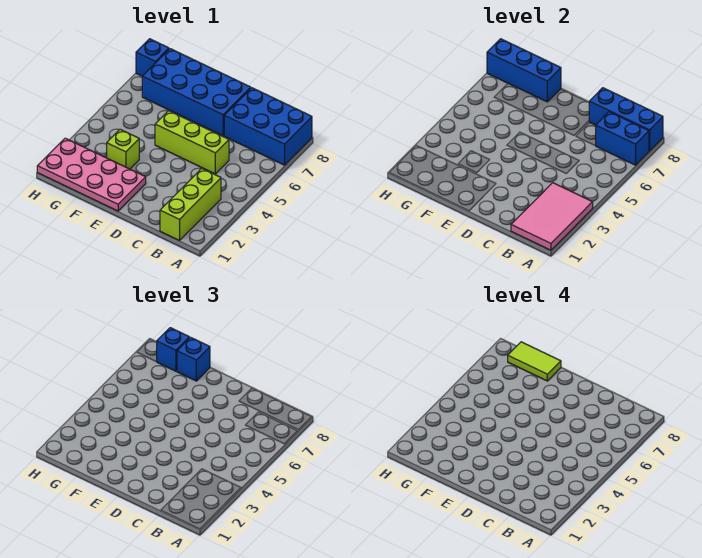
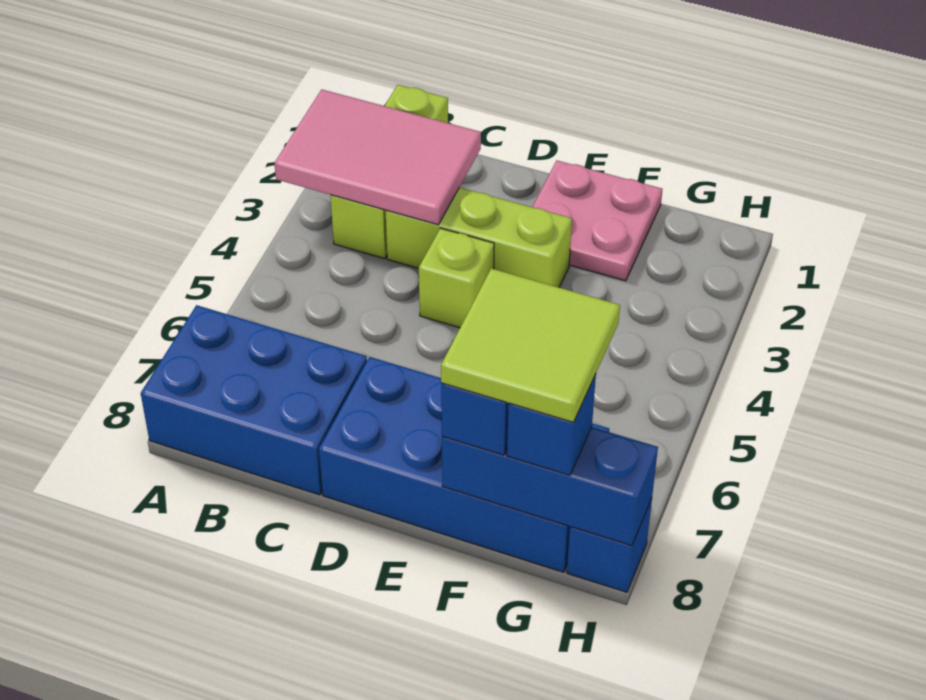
pink tile A1:B3 level 2 -> pink tile A2:C3 level 2
blue brick A7:B7 level 2 -> none
blue brick A8:C8 level 2 -> none
lime brick C5:E5 level 1 -> lime brick C3:E3 level 1
pink plate E1:H2 level 1 -> pink plate E1:F2 level 1
lime brick F3 level 1 -> lime brick D4 level 1
lime tile F8:G8 level 4 -> lime tile F7:G8 level 4

